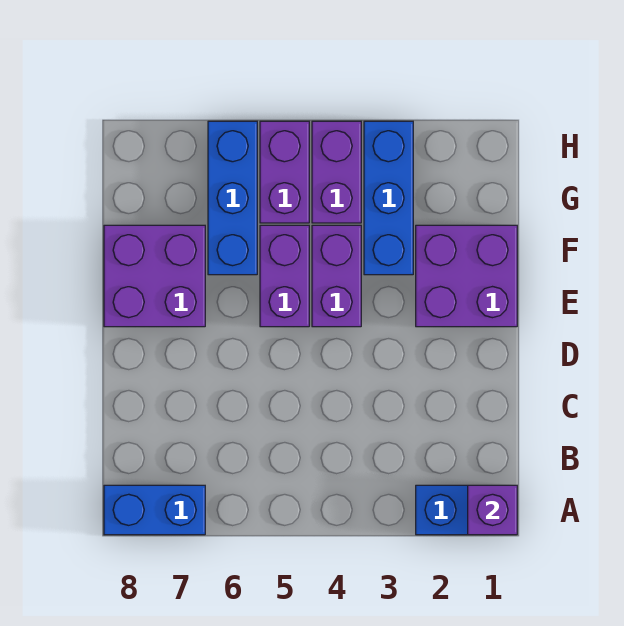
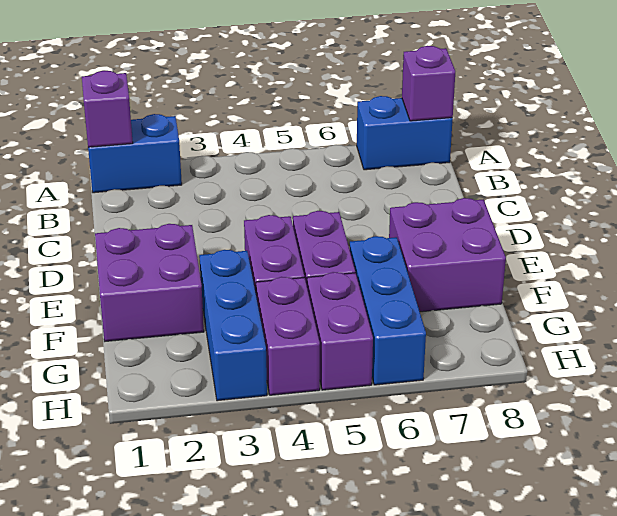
none -> purple brick A8 level 2

